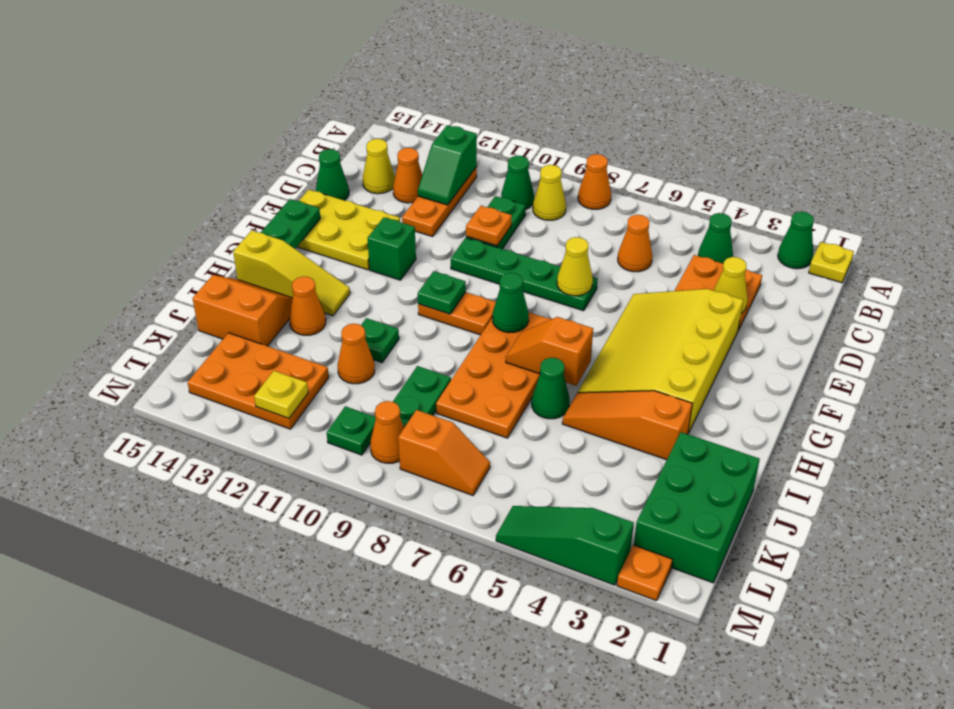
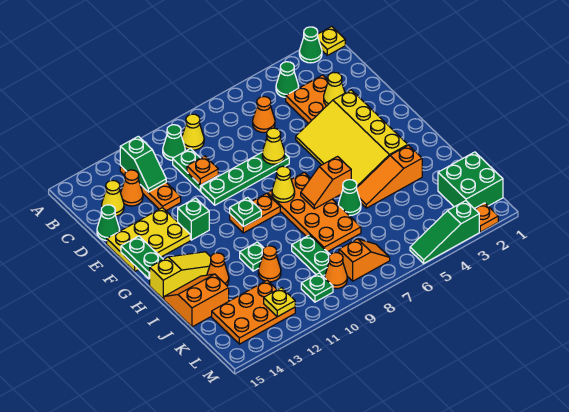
orange cone A8 level 1 -> none
green cone G8 level 2 -> yellow cone G8 level 2
green brick J1:L2 level 1 -> green brick K1:L2 level 1

